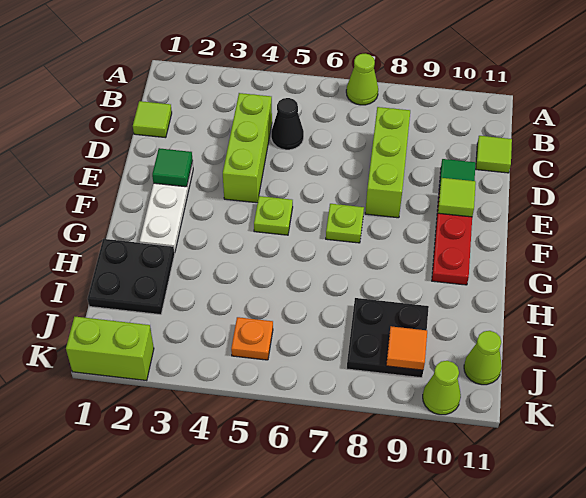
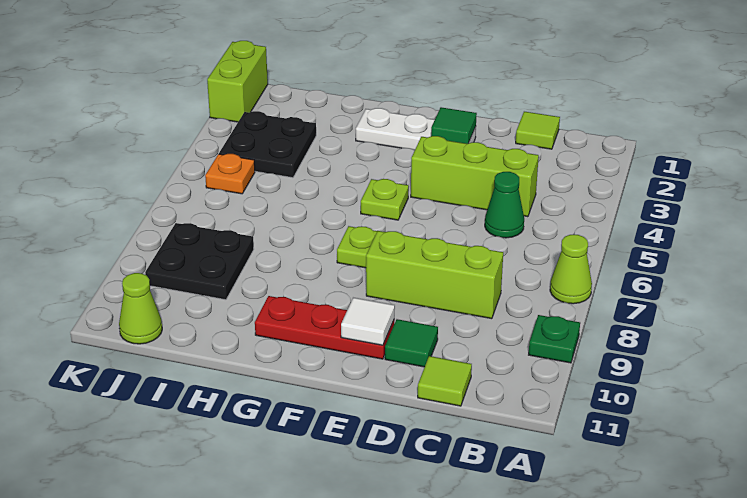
none -> green plate A9 level 1
black cone C5 level 1 -> green cone C5 level 1
lime tile E10 level 2 -> white tile E10 level 2
black plate H1:I2 level 1 -> black plate I3:J4 level 1
orange tile J9 level 2 -> none
lime cone K10 level 1 -> none

